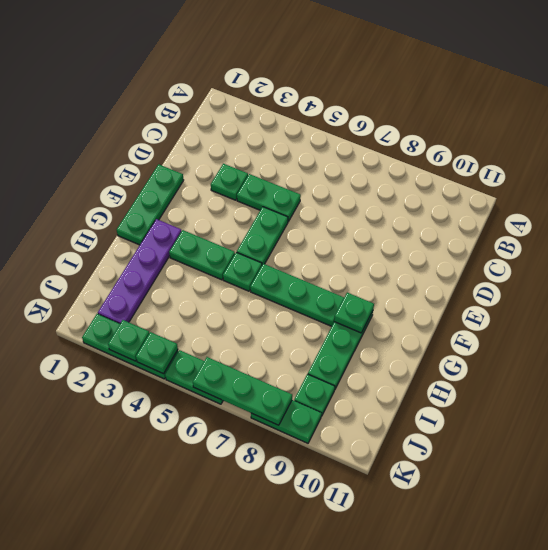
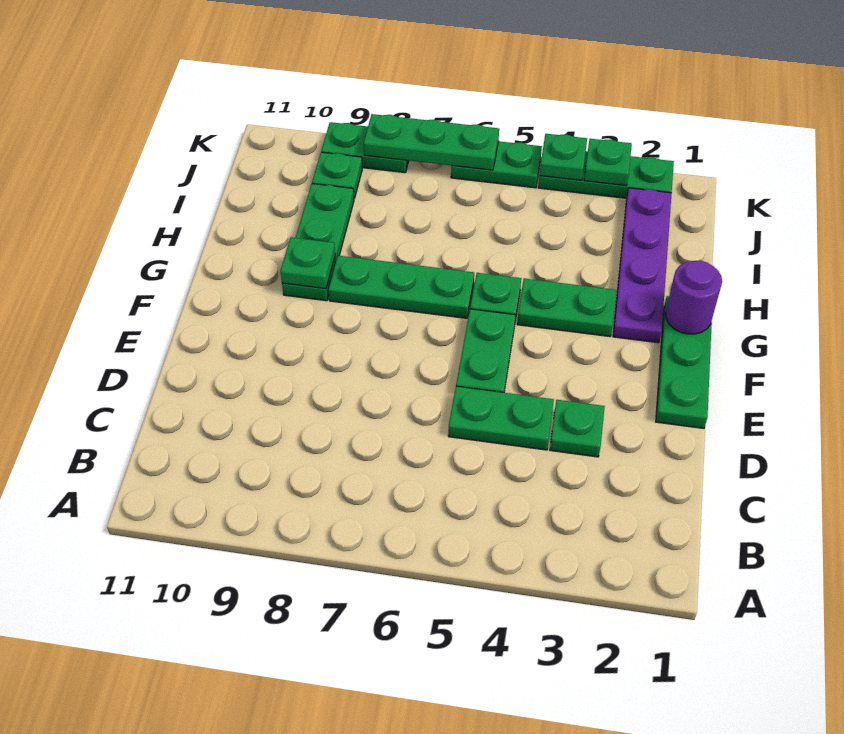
none -> purple round brick G1 level 2

